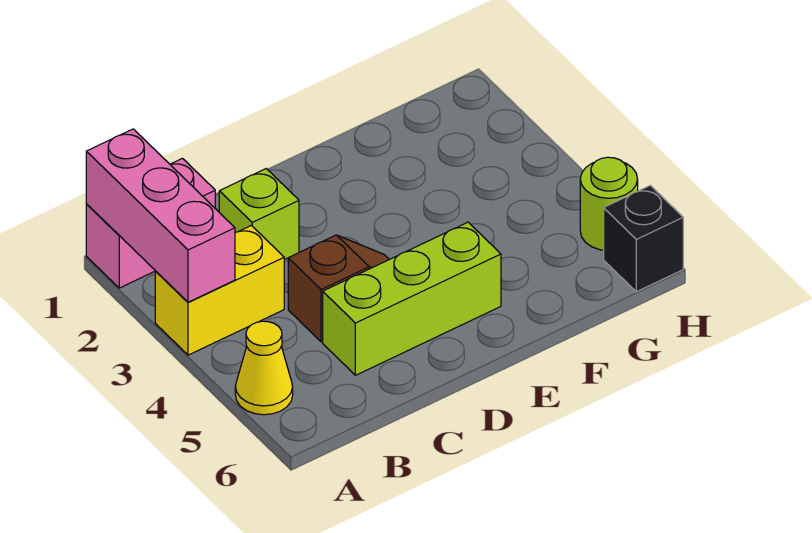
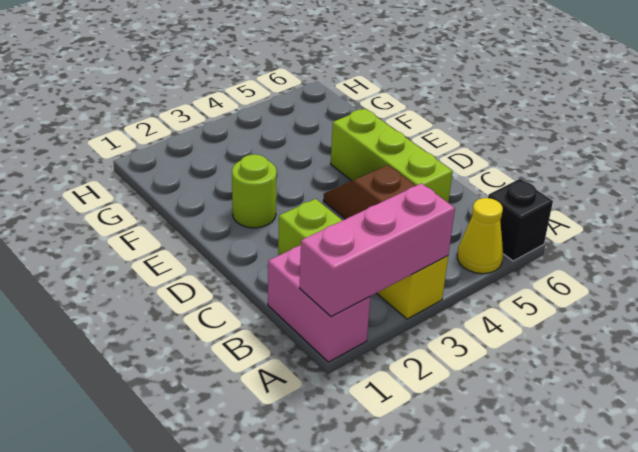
lime round brick H5 level 1 -> lime round brick E2 level 1
black brick H6 level 1 -> black brick A6 level 1

